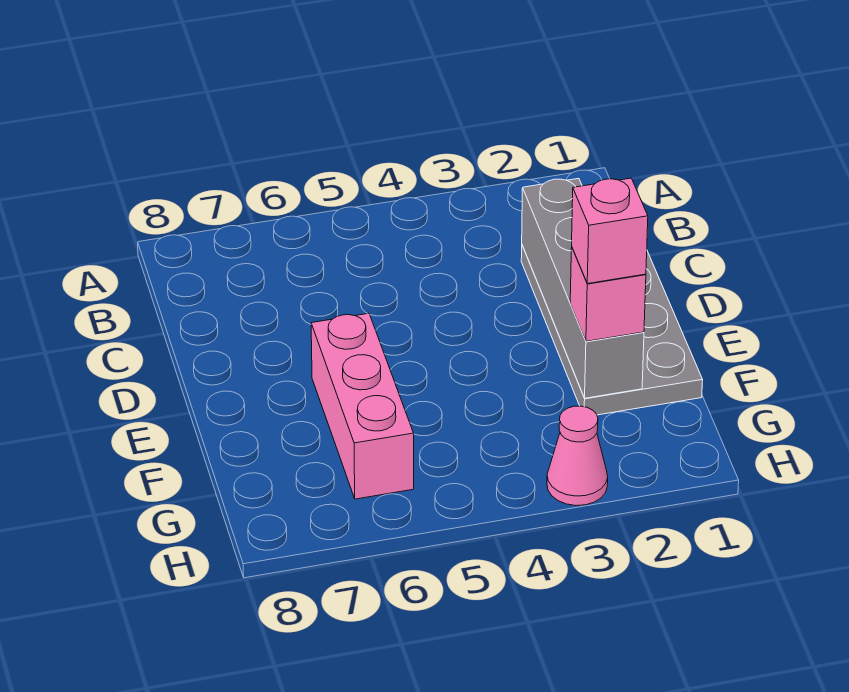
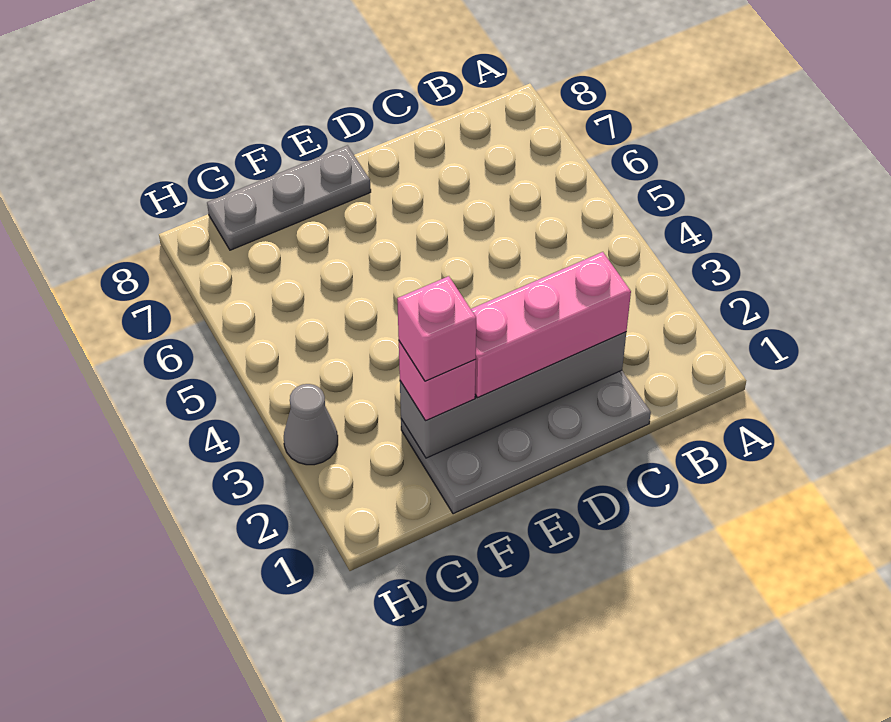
pink brick E6:G6 level 1 -> pink brick C2:E2 level 3
none -> grey plate E8:G8 level 1
pink cone H3 level 1 -> grey cone H3 level 1

